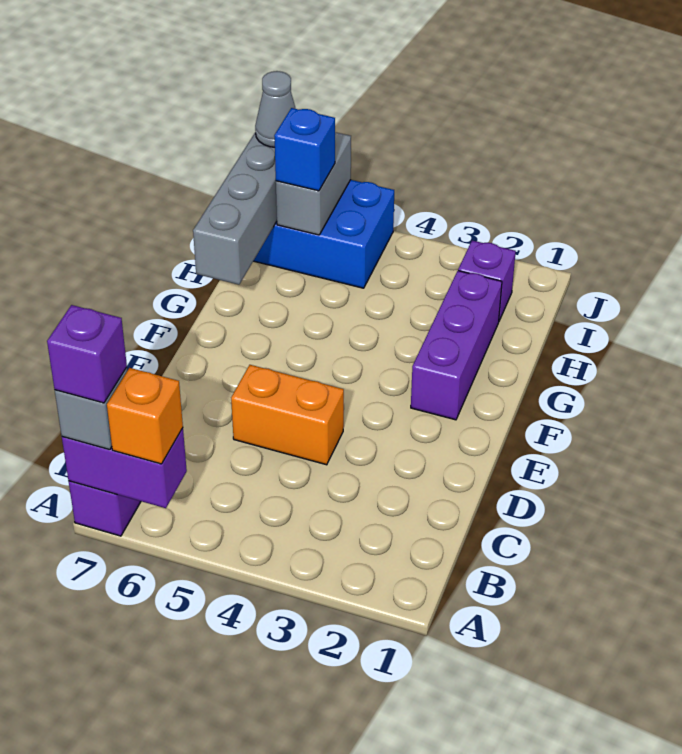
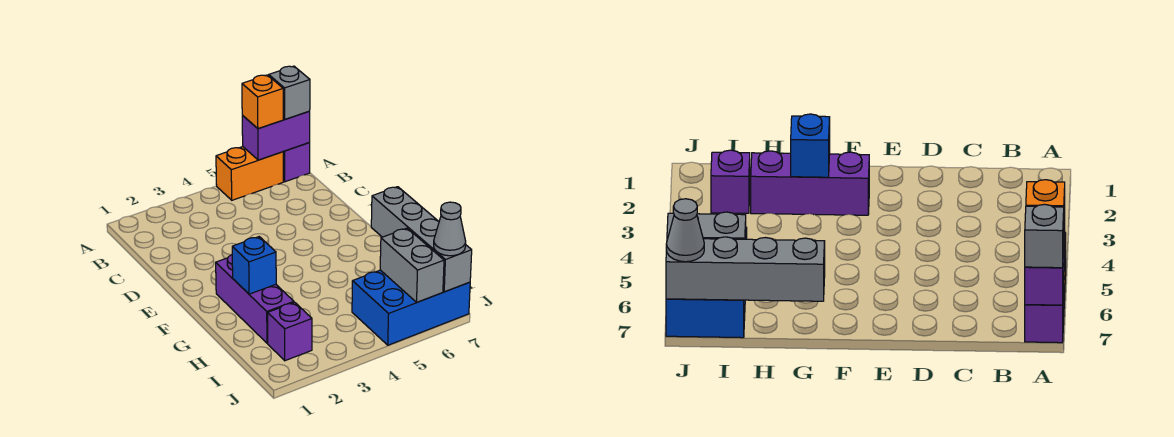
purple brick A7 level 4 -> none
orange brick D4:D5 level 1 -> orange brick A5:A6 level 1
blue brick I6 level 3 -> blue brick G2 level 2

